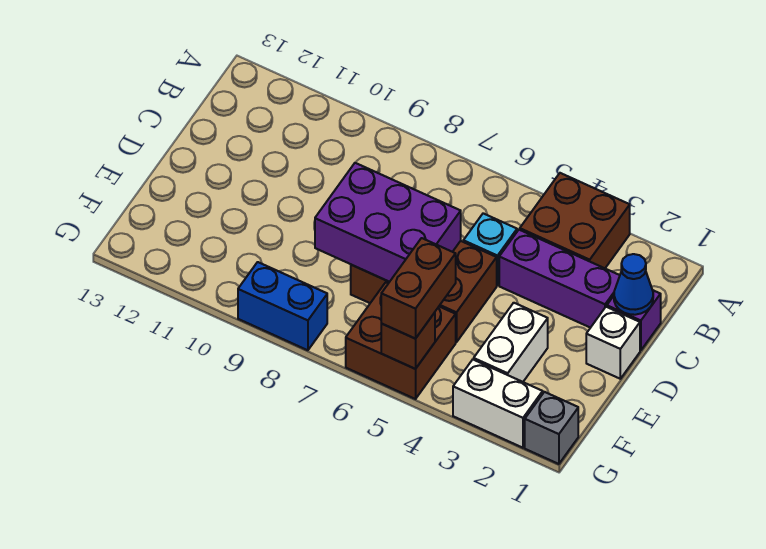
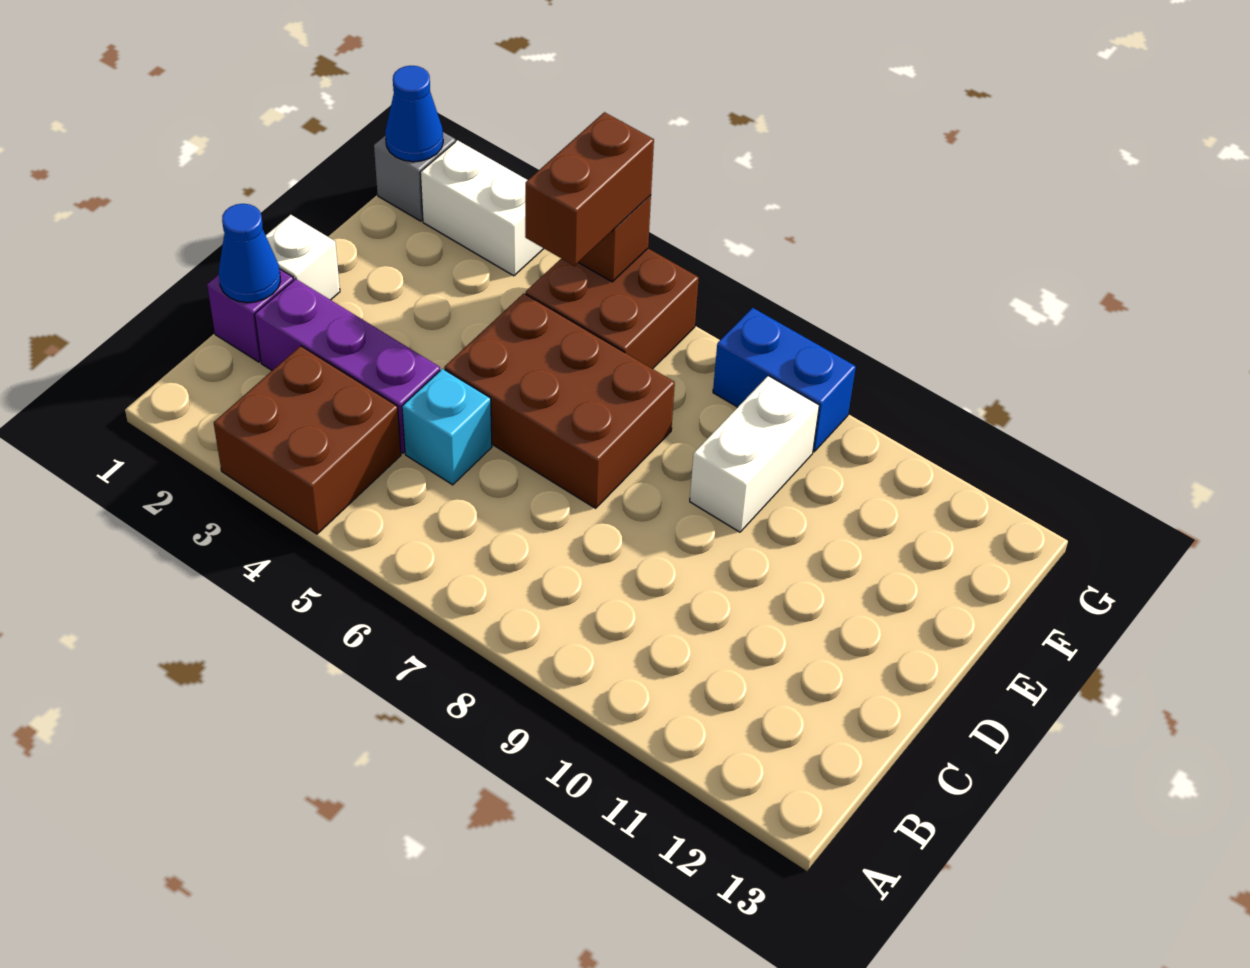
purple brick D6:E8 level 2 -> none
white brick E3:F3 level 1 -> white brick E9:F9 level 1
none -> blue cone G1 level 2

